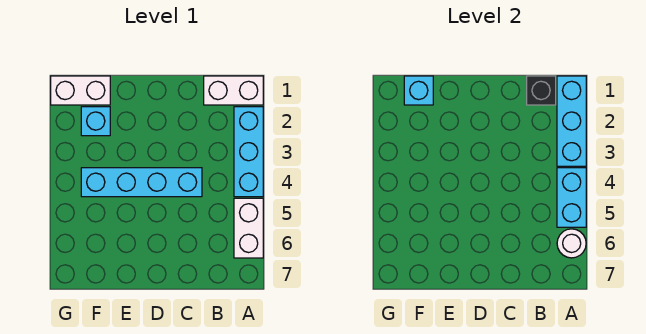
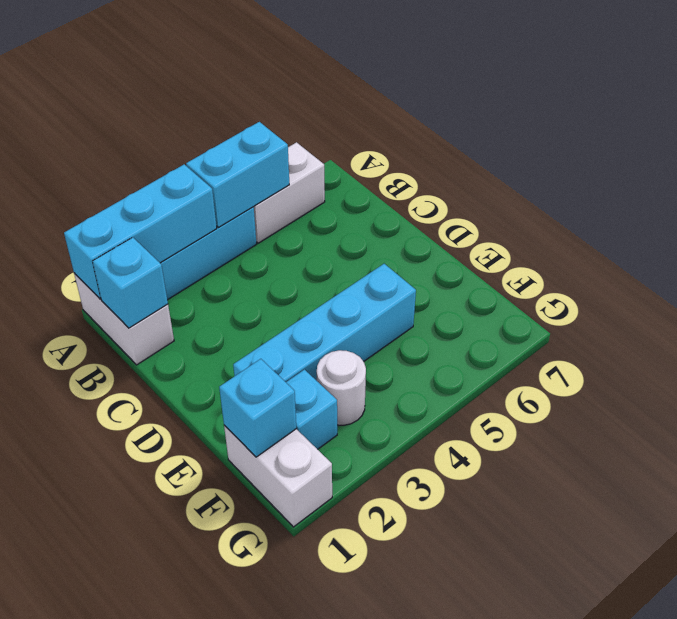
white round brick A6 level 2 -> white round brick F3 level 1
black brick B1 level 2 -> cyan brick B1 level 2
cyan brick C4:F4 level 1 -> cyan brick E2:E5 level 1

